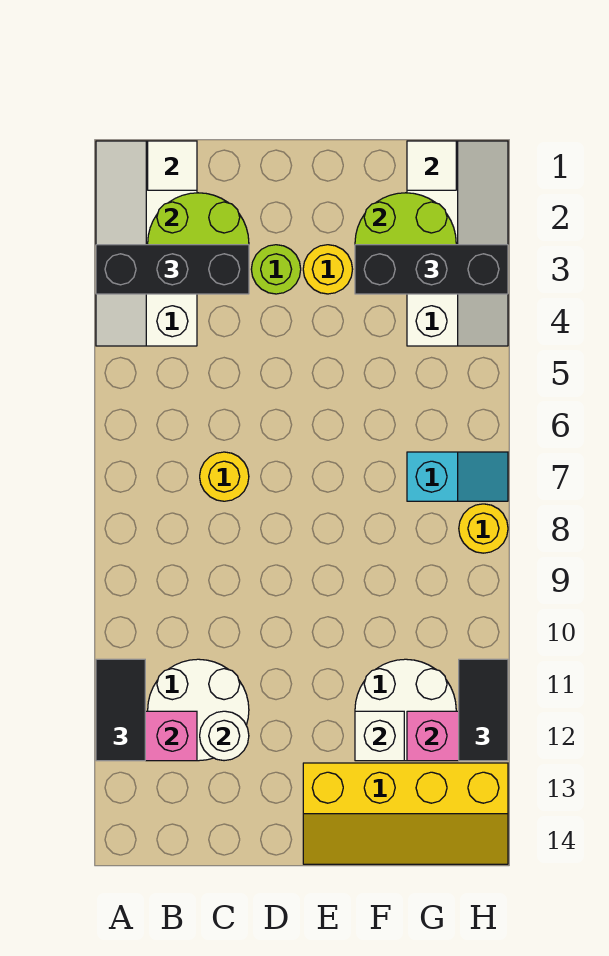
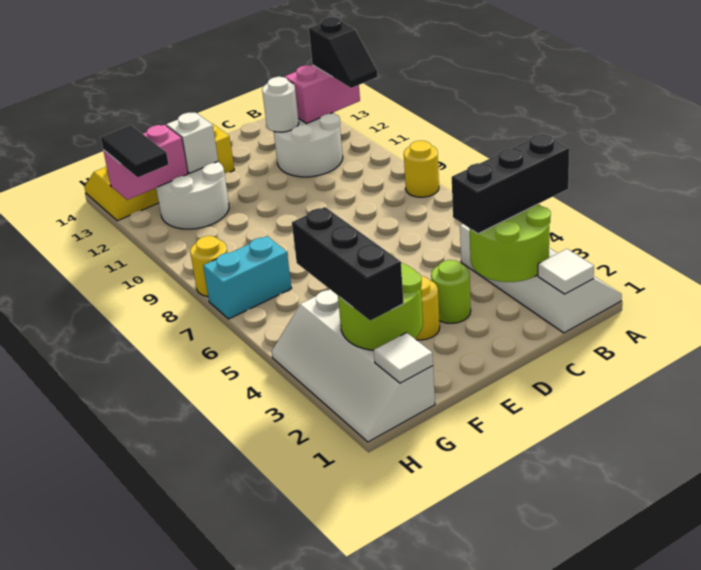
black tile A11:A12 level 3 -> black slope A11:A12 level 3 top 12
yellow round brick C7 level 1 -> yellow round brick A8 level 1
black brick F3:H3 level 3 -> black brick G2:G4 level 3
cyan slope G7:H7 level 1 top G -> cyan brick G7:H7 level 1

